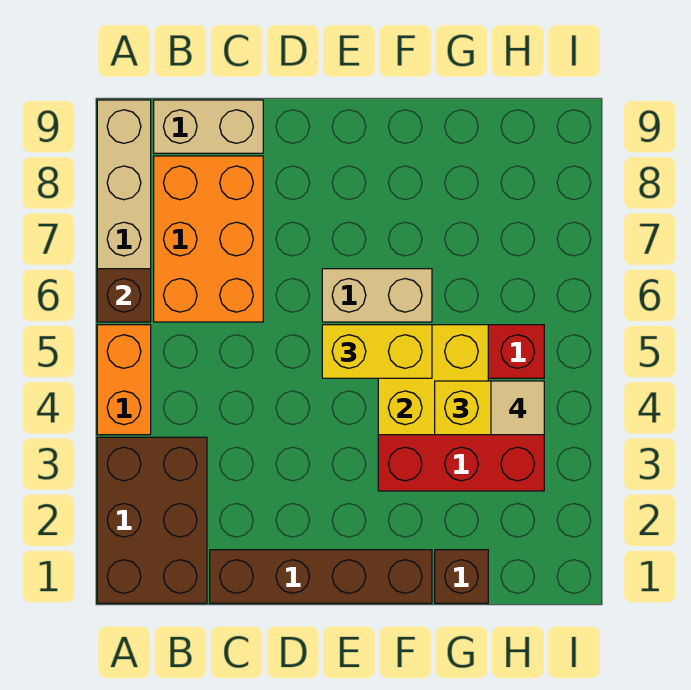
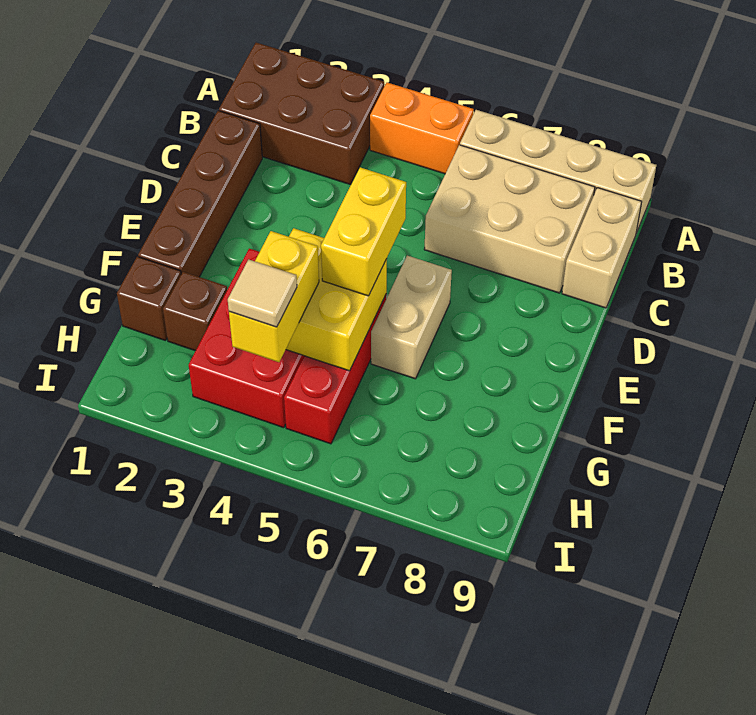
brown brick A6 level 2 -> brown brick G2 level 1
orange brick B6:C8 level 1 -> tan brick B6:C8 level 1

